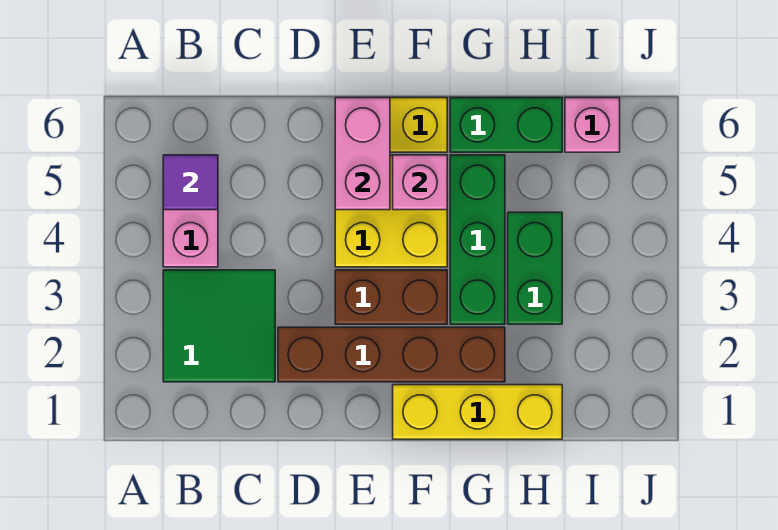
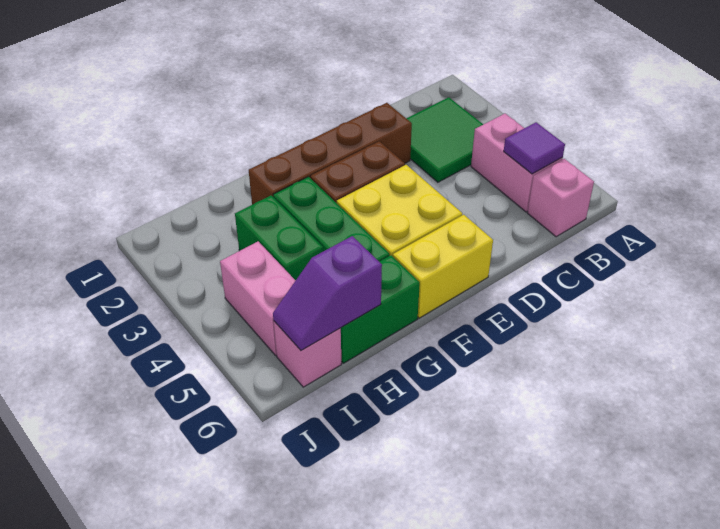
pink brick E5:E6 level 2 -> pink brick I4:I5 level 1
yellow brick F1:H1 level 1 -> none
pink brick F5 level 2 -> pink brick B6 level 1
none -> purple slope H6:I6 level 2 top H

